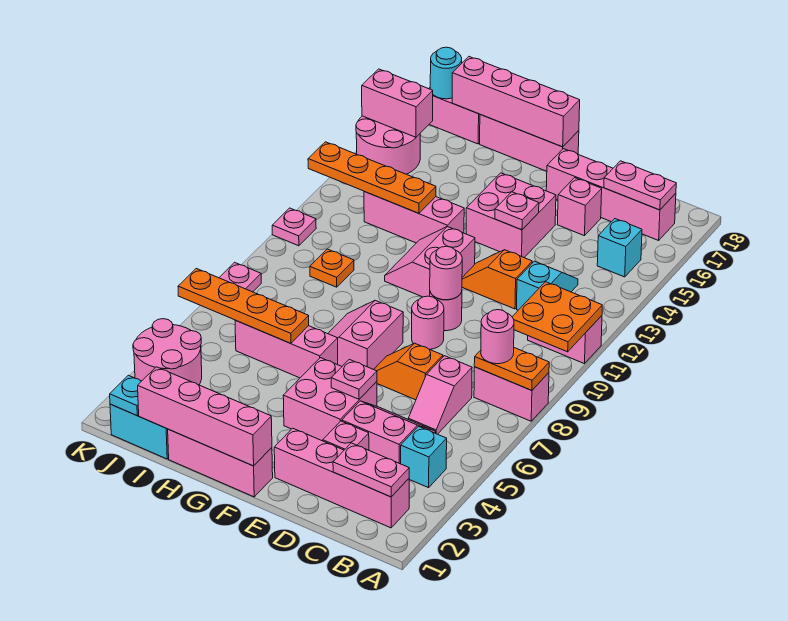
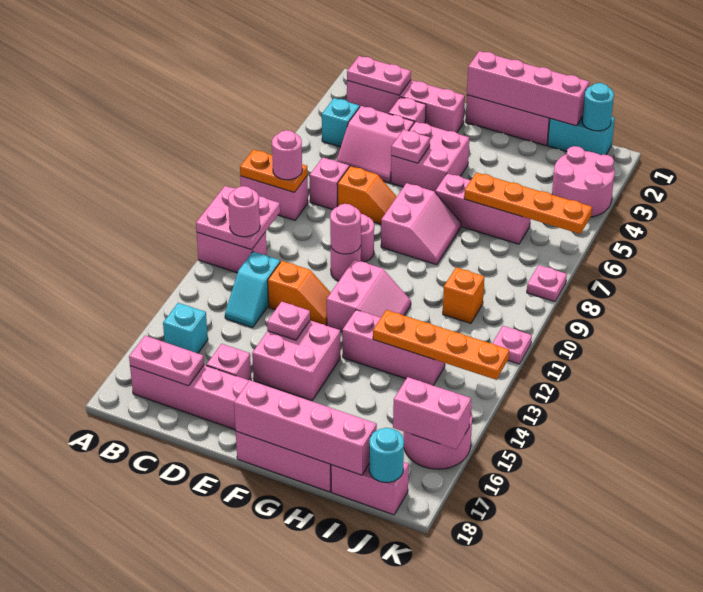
orange plate A10:B11 level 2 -> pink plate A10:B11 level 2
none -> pink round brick B11 level 3
orange plate I10 level 1 -> orange brick I10 level 1
cyan plate J1 level 2 -> cyan round brick J1 level 2

